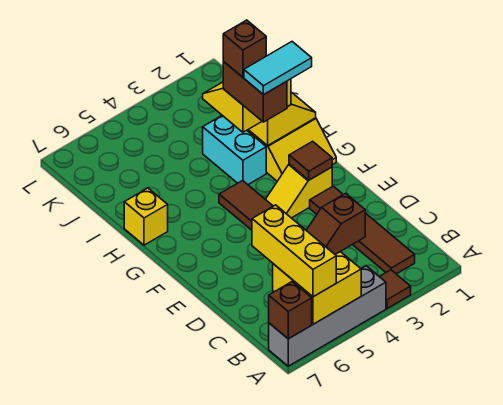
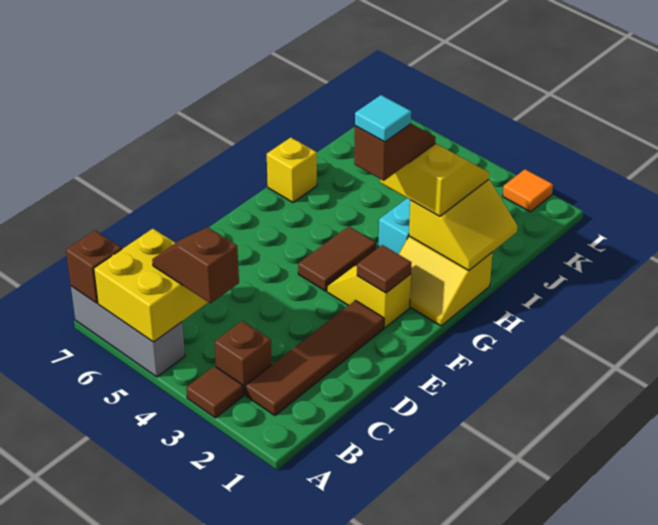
grey brick A4:A7 level 1 -> grey brick A5:A7 level 1
yellow brick A6:C6 level 3 -> none
cyan tile G2:G3 level 5 -> cyan tile G3 level 5
brown brick G3:H3 level 4 -> brown slope G3:H3 level 4 top G
brown brick H3 level 5 -> brown brick B3 level 1
none -> orange tile L2 level 1

